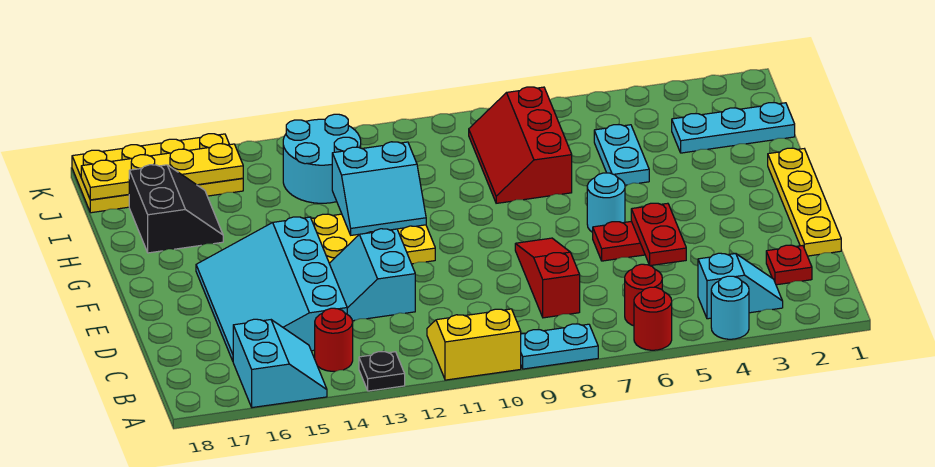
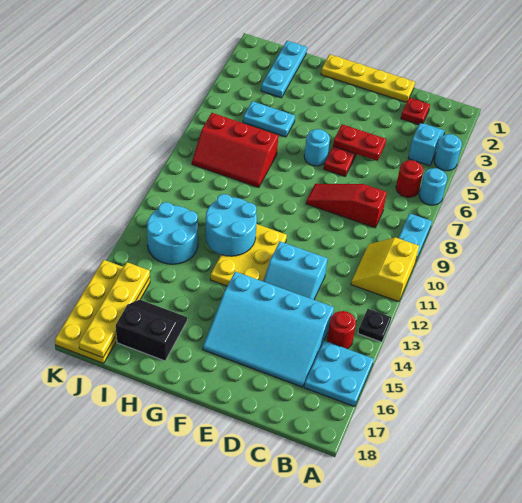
red round brick A6 level 1 -> cyan round brick A6 level 1
cyan slope A15:B16 level 1 top 16 -> cyan plate A15:B16 level 1
cyan slope G11:H12 level 2 top H -> cyan round brick G11:H12 level 2

